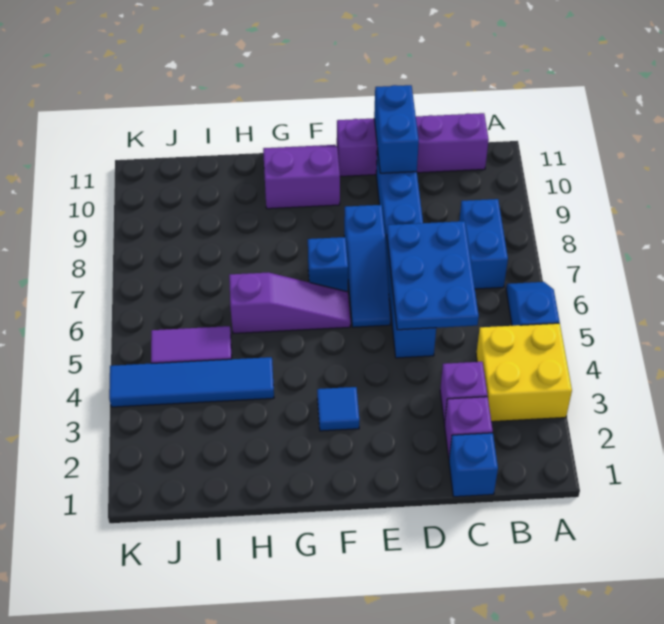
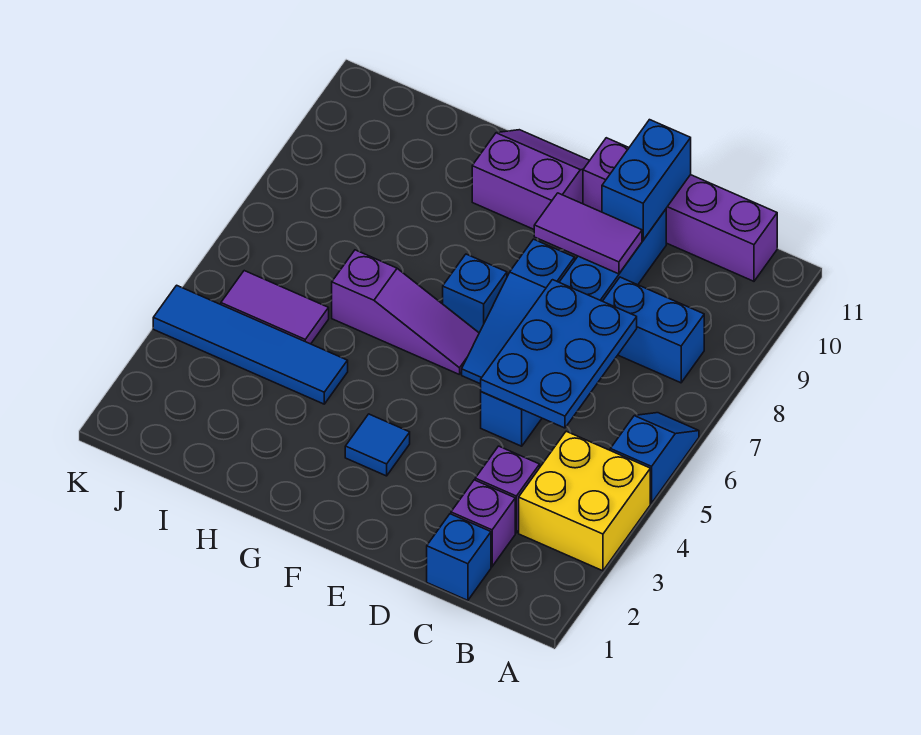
blue brick B7:B8 level 1 -> blue brick B8:C8 level 1
none -> purple tile D9:E9 level 2

